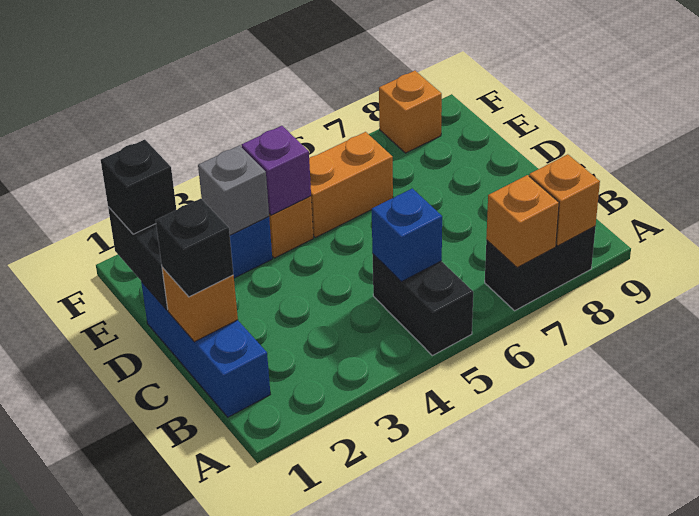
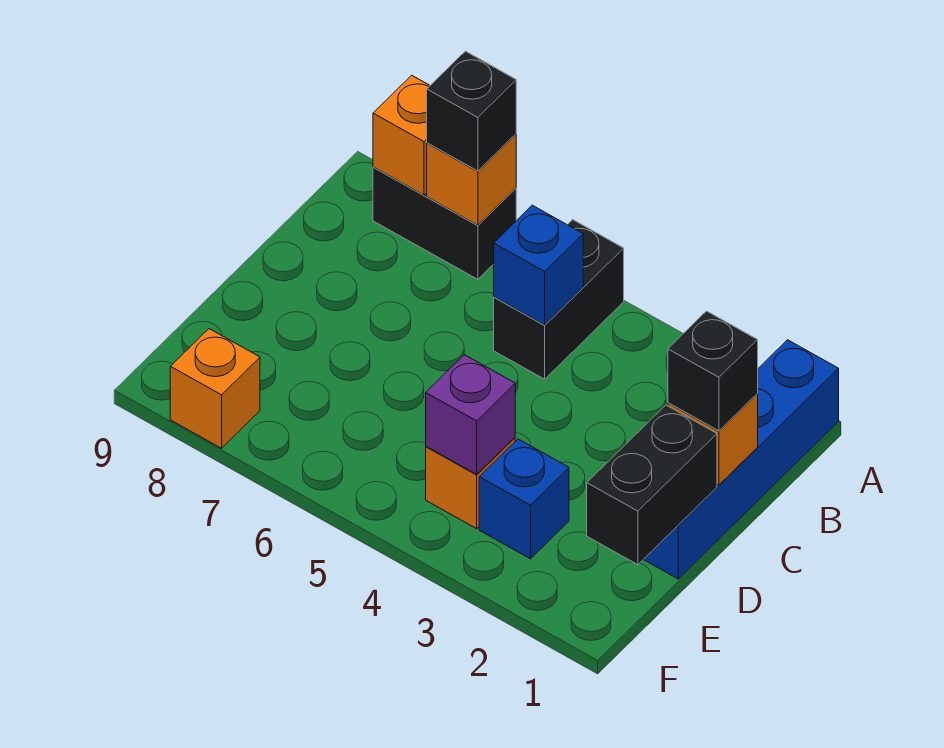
blue brick B1:D1 level 1 -> blue brick A1:D1 level 1
black brick E1 level 3 -> black brick A7 level 3
grey brick E3 level 2 -> none
orange brick E5:E6 level 1 -> none

